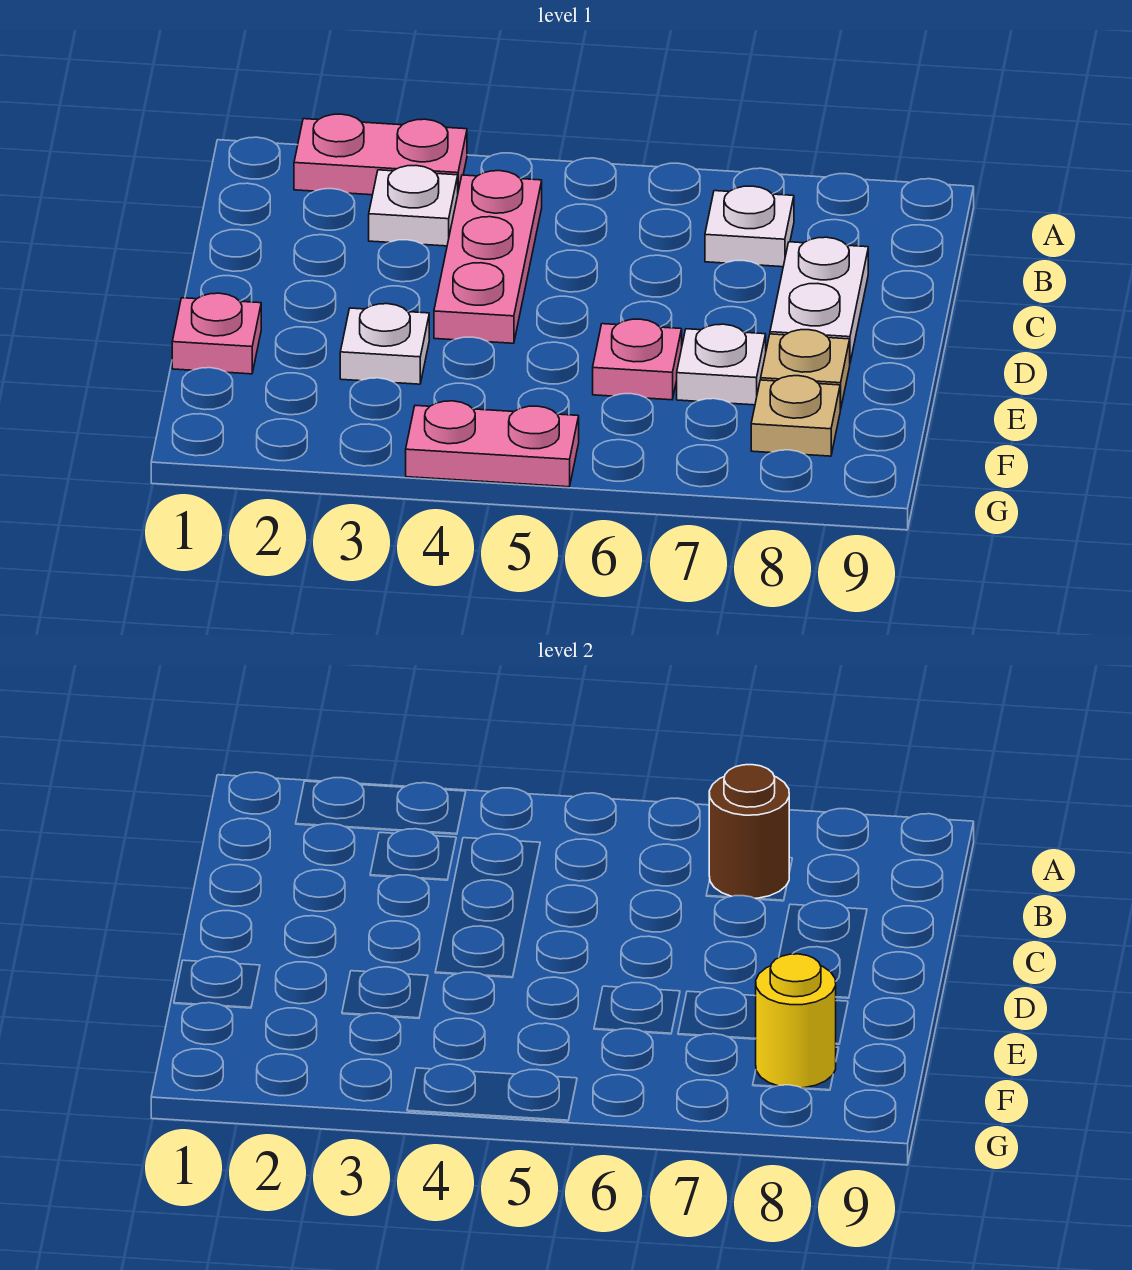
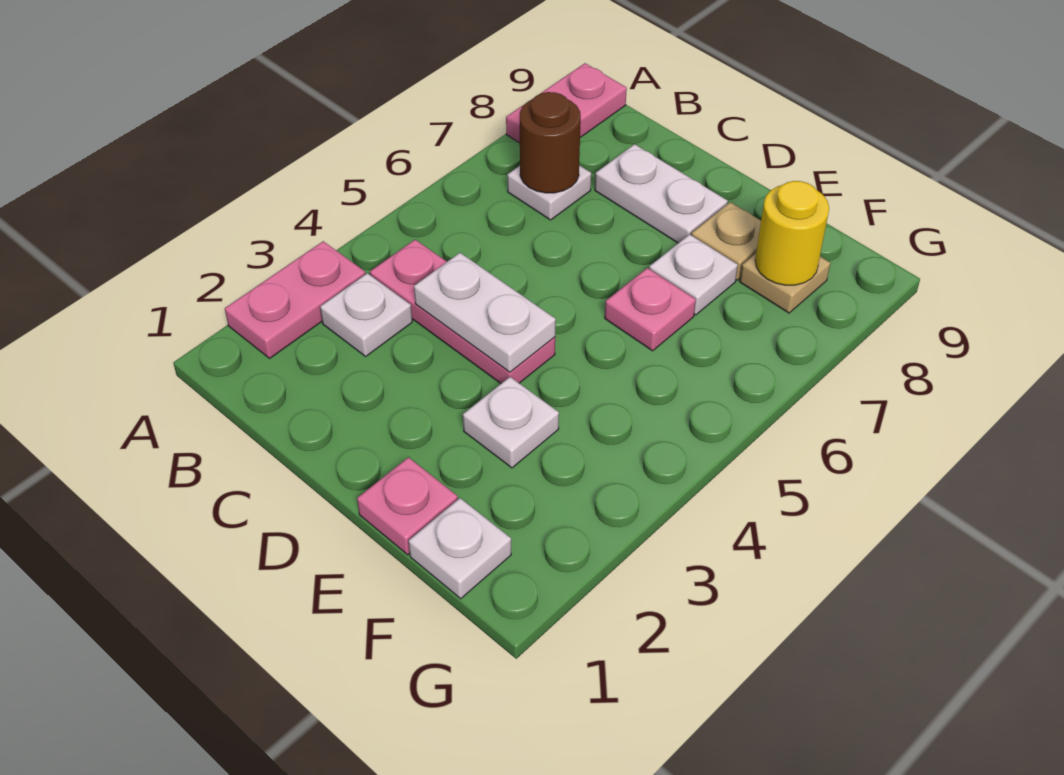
none -> white plate C4:D4 level 2
none -> white plate F1 level 1
pink plate G4:G5 level 1 -> pink plate A8:A9 level 1

